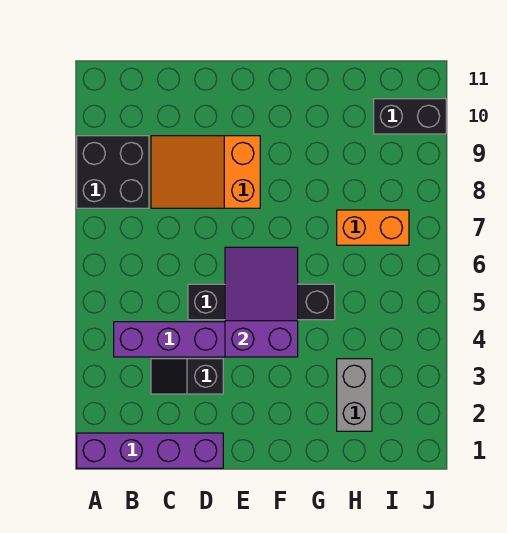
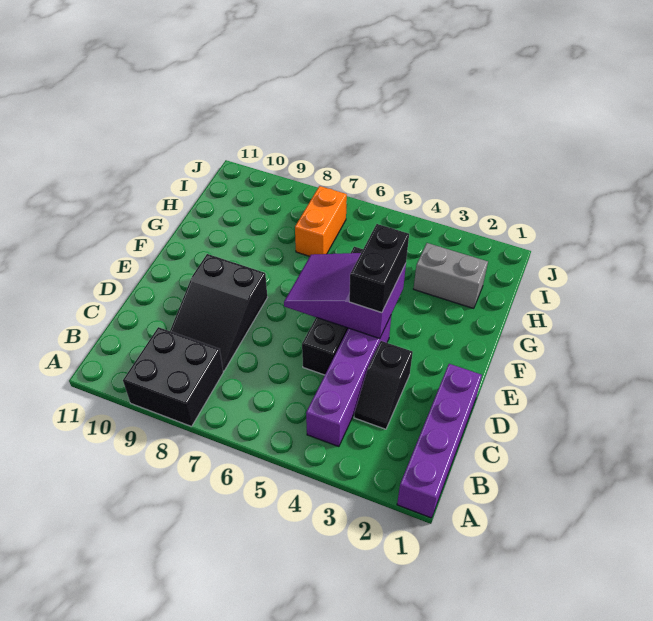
orange slope C8:E9 level 1 top E -> black slope C8:E9 level 1 top E
black brick I10:J10 level 1 -> black brick E4:F4 level 3

